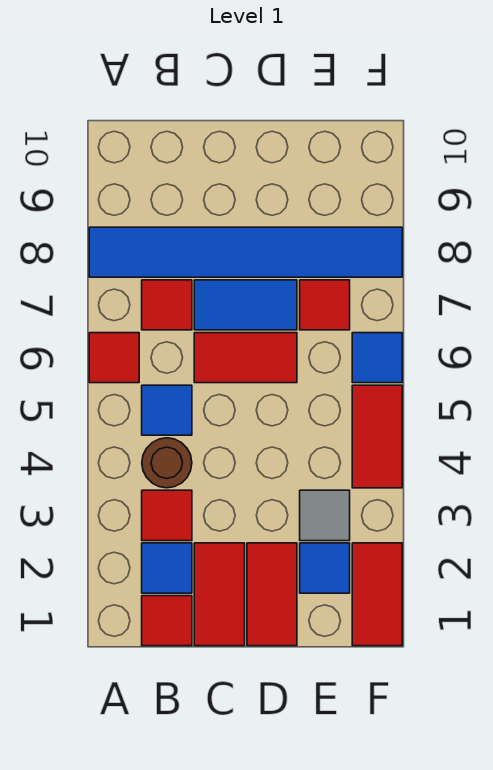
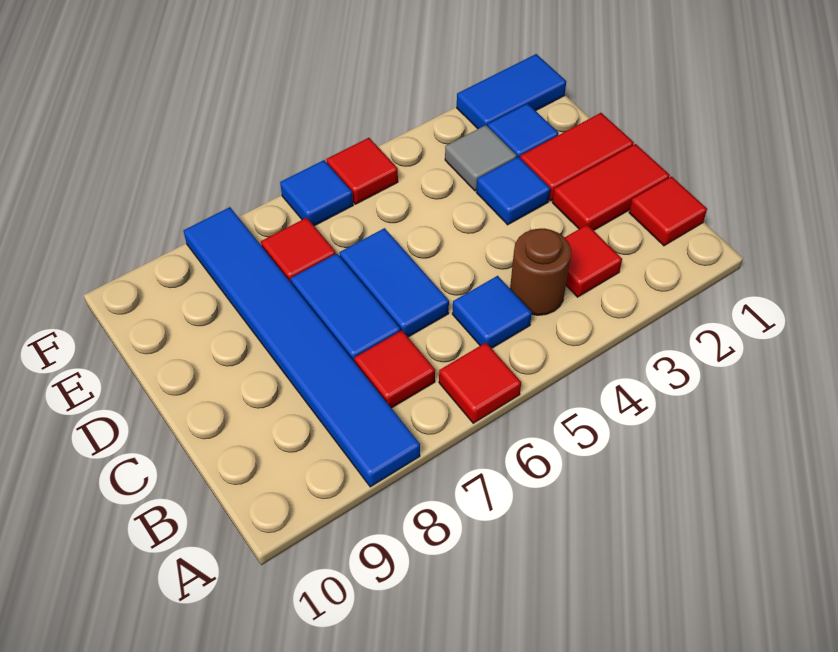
blue tile B2 level 1 -> blue tile D3 level 1
red tile C6:D6 level 1 -> blue tile C6:D6 level 1
red tile F1:F2 level 1 -> blue tile F1:F2 level 1
red tile F4:F5 level 1 -> red tile F5 level 1

